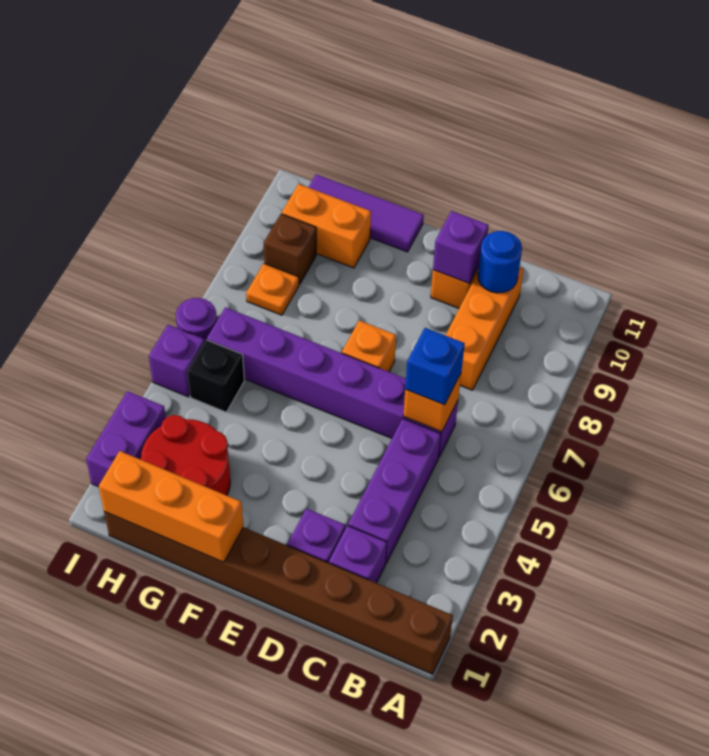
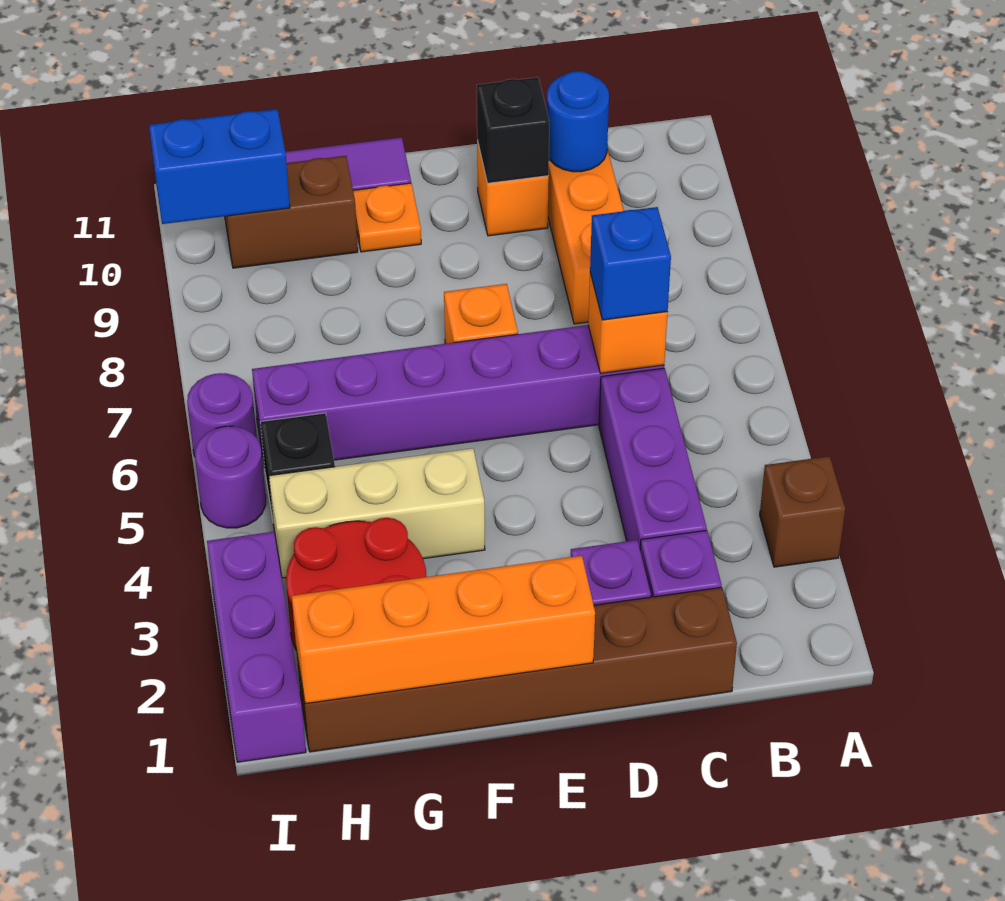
brown brick A1:H1 level 1 -> brown brick C1:H1 level 1
purple brick D10 level 2 -> black brick D10 level 2
orange brick F1:H1 level 2 -> orange brick E1:H1 level 2
none -> tan brick F4:H4 level 1
orange brick G10:H10 level 1 -> brown brick G10:H10 level 1
orange plate H8 level 1 -> orange plate F10 level 1
brown brick H9 level 1 -> brown brick A3 level 1
none -> blue brick H10:I10 level 2
purple brick I2:I3 level 1 -> purple brick I1:I3 level 1
purple brick I5 level 1 -> purple round brick I5 level 1

